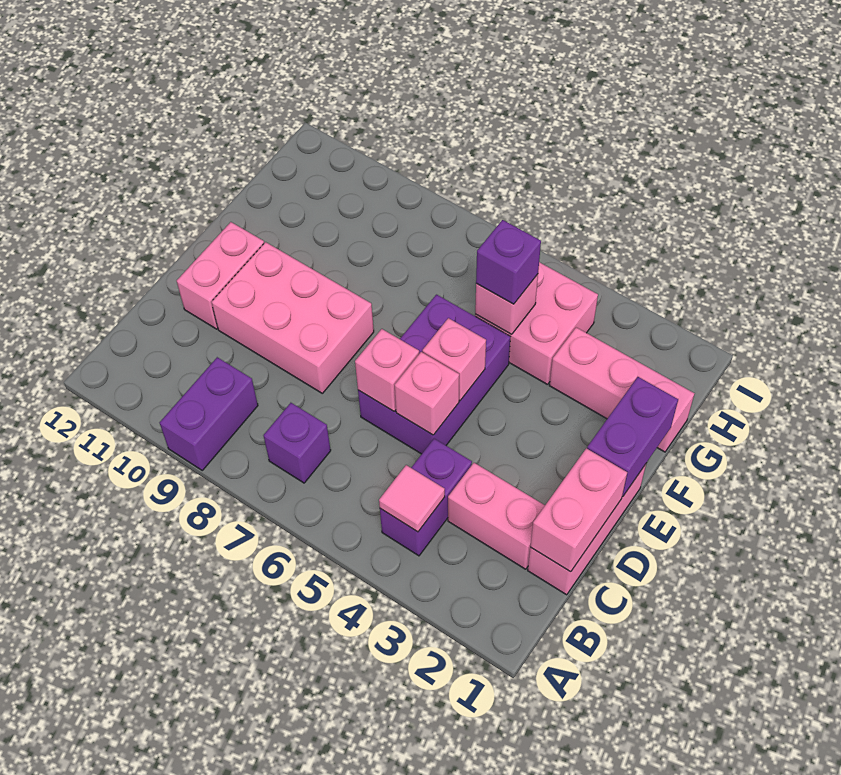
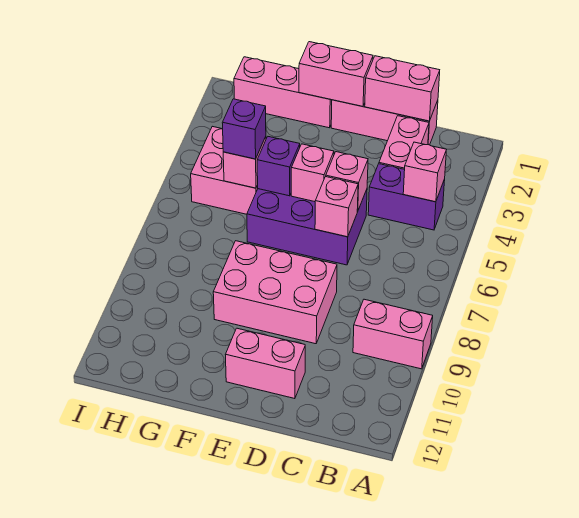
purple brick A9:B9 level 1 -> pink brick A9:B9 level 1
pink tile B4 level 2 -> pink brick B4 level 2
purple brick B7 level 1 -> purple brick F5 level 2
pink brick D8:E10 level 1 -> pink brick D8:F9 level 1
purple brick E1:F1 level 2 -> pink brick E1:F1 level 2
pink brick G1:G3 level 1 -> pink brick F1:H1 level 1

